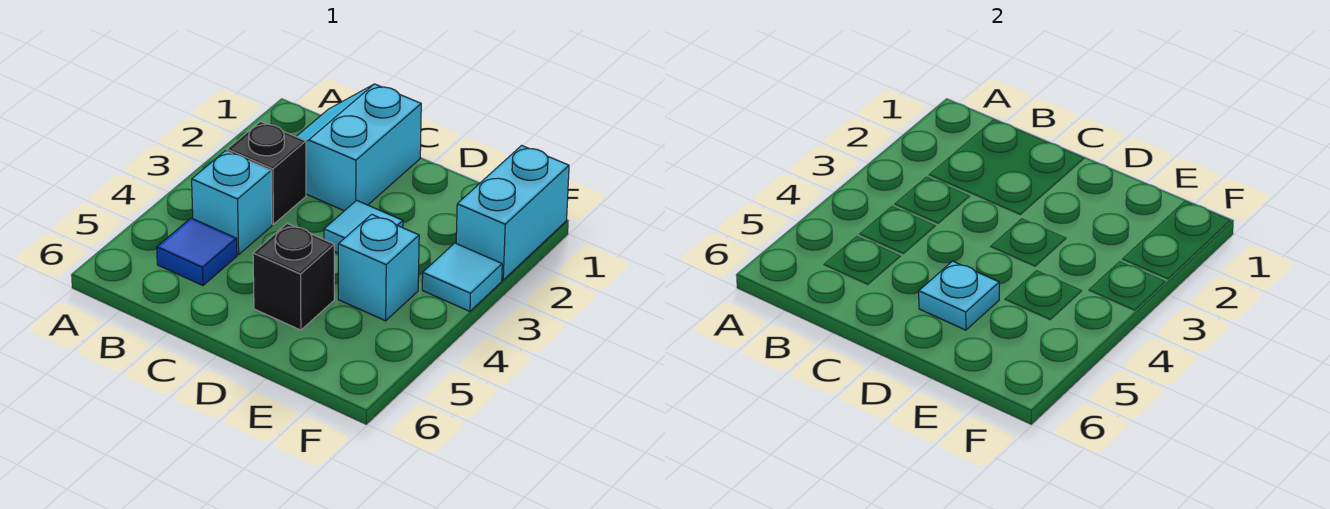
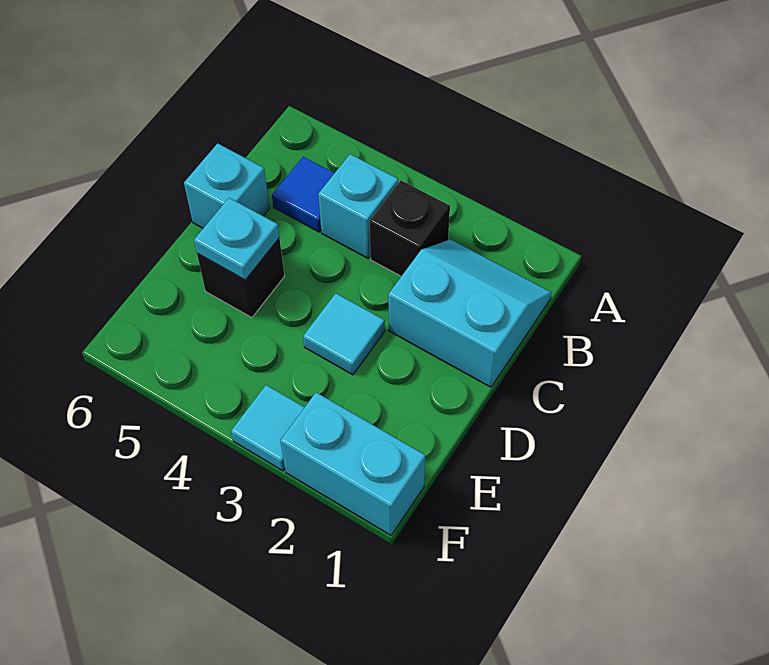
cyan brick E4 level 1 -> cyan brick C6 level 1

